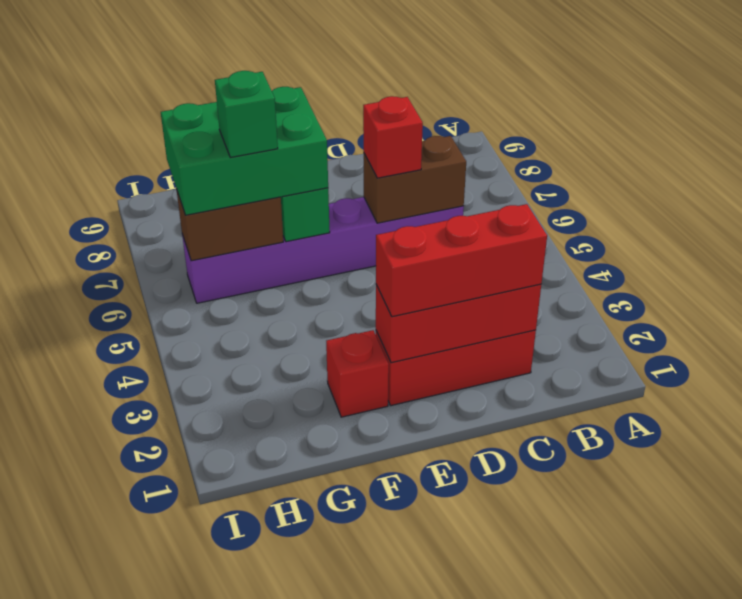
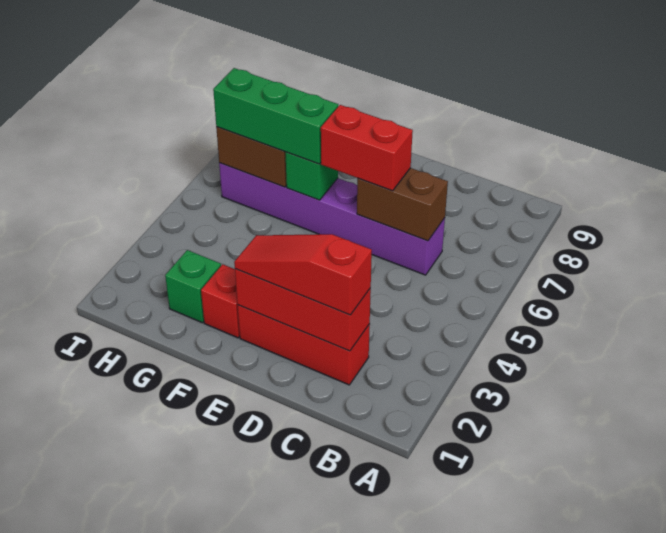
red brick C2:E2 level 3 -> red slope C2:E2 level 3 top C
red brick D6 level 3 -> red brick D6:E6 level 3
green brick F6:H7 level 3 -> green brick F6:H6 level 3
green brick G6 level 4 -> green brick G2 level 1

